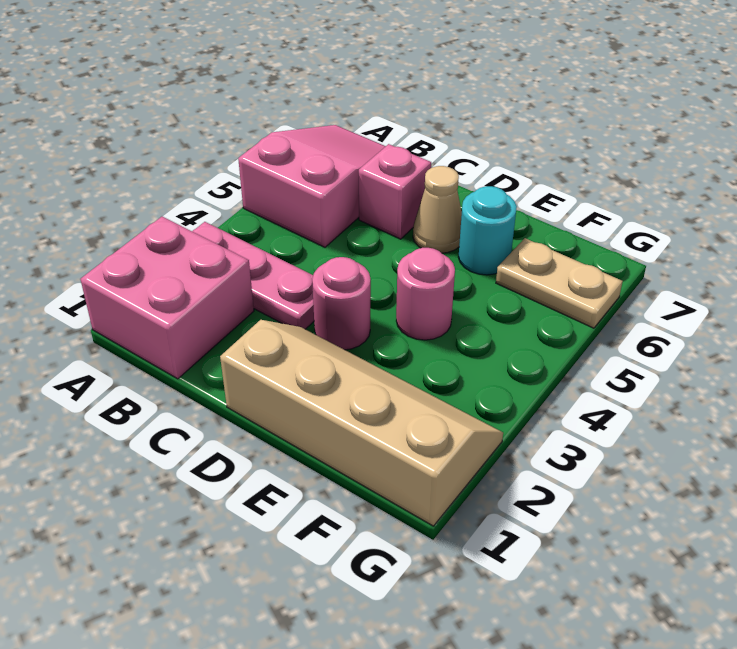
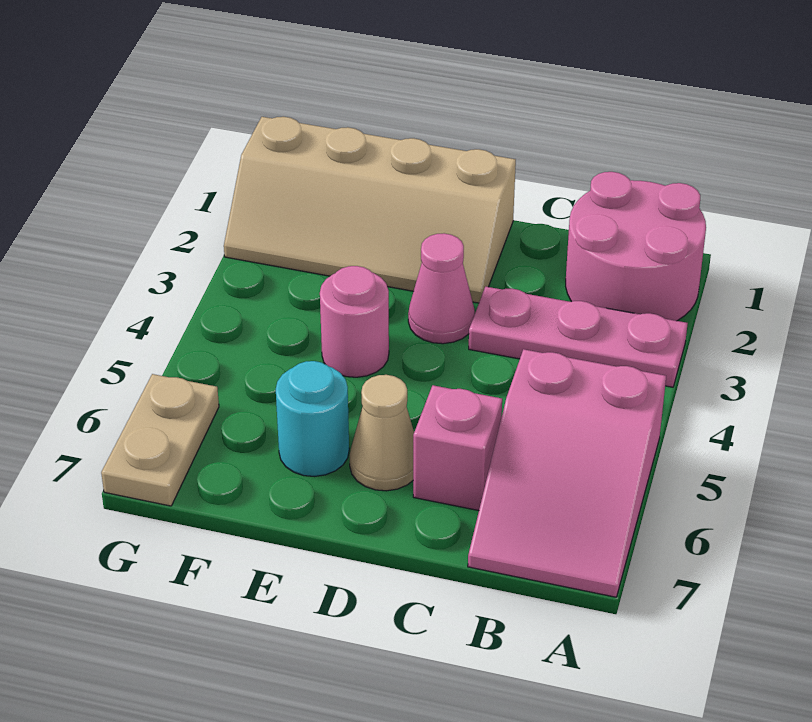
pink brick A1:B2 level 1 -> pink round brick A1:B2 level 1
pink round brick D3 level 1 -> pink cone D3 level 1
tan plate F6:G6 level 1 -> tan plate G6:G7 level 1

